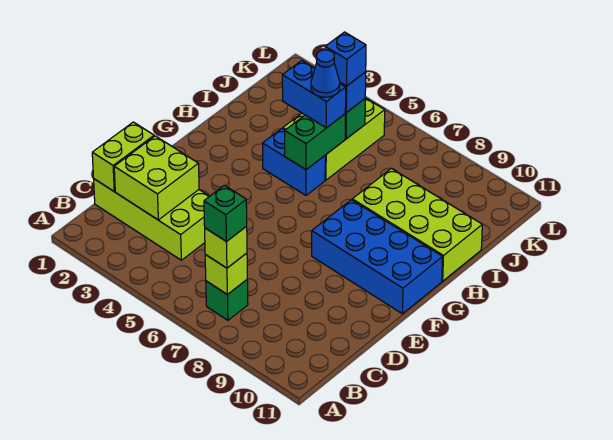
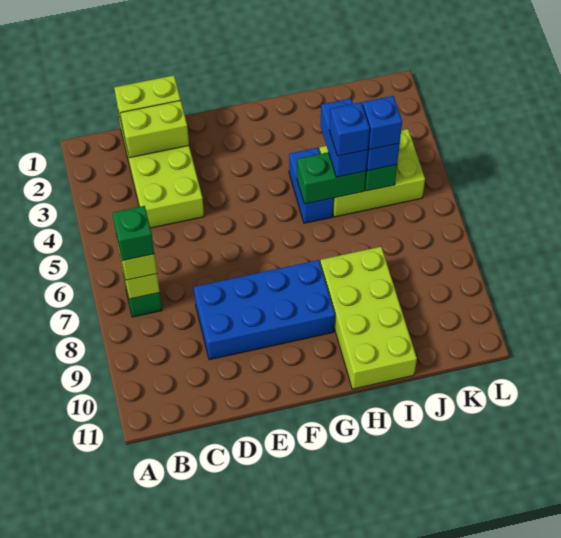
lime brick C2:D3 level 2 -> lime brick C2:D2 level 2
blue brick F8:G11 level 1 -> blue brick D8:G9 level 1
blue cone I5 level 4 -> blue brick I5 level 4

